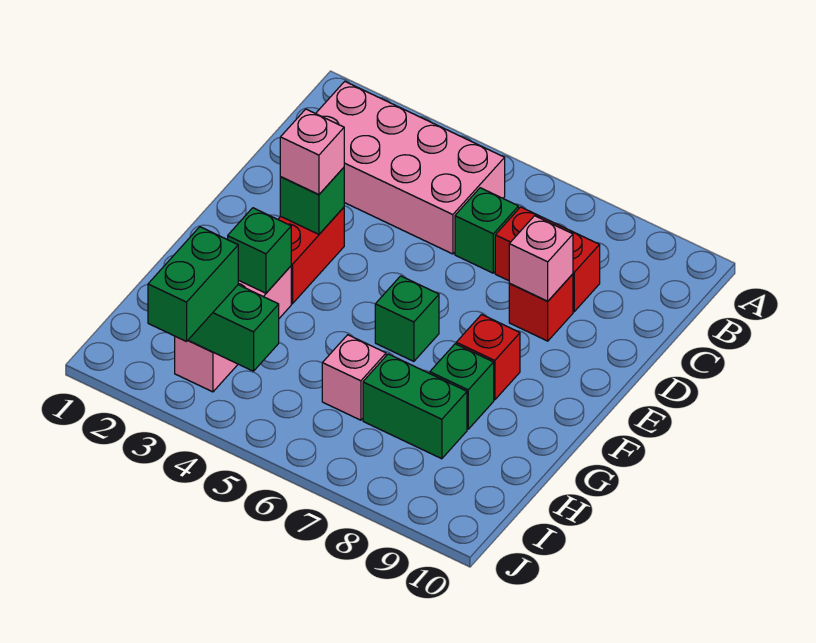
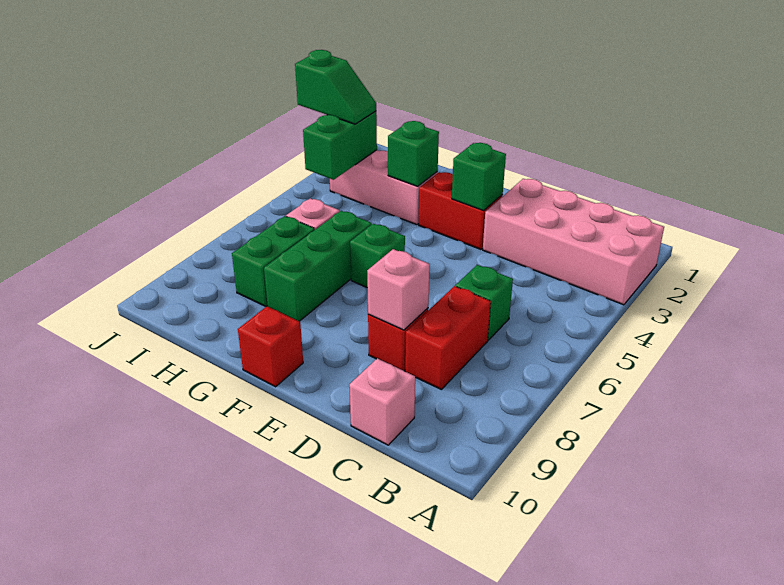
pink brick B2:C5 level 1 -> pink brick A2:D3 level 1
pink brick E3 level 3 -> pink brick C10 level 1
red brick F8 level 1 -> red brick F10 level 1
green brick G8 level 1 -> green brick G6:G8 level 1
green brick I3:J3 level 3 -> green slope I3:J3 level 3 top J

